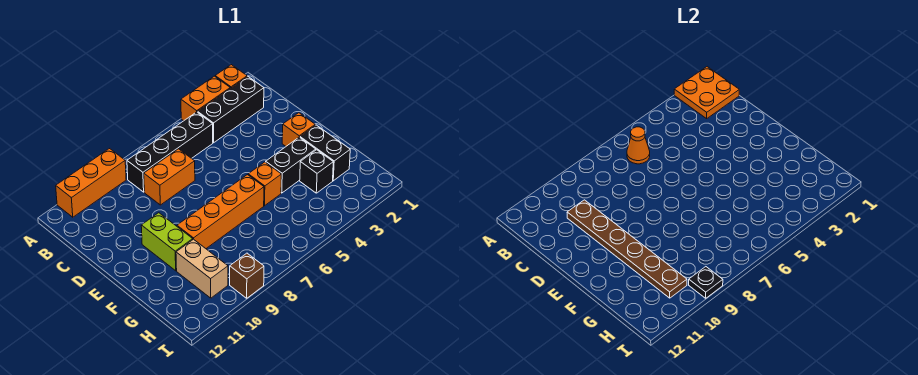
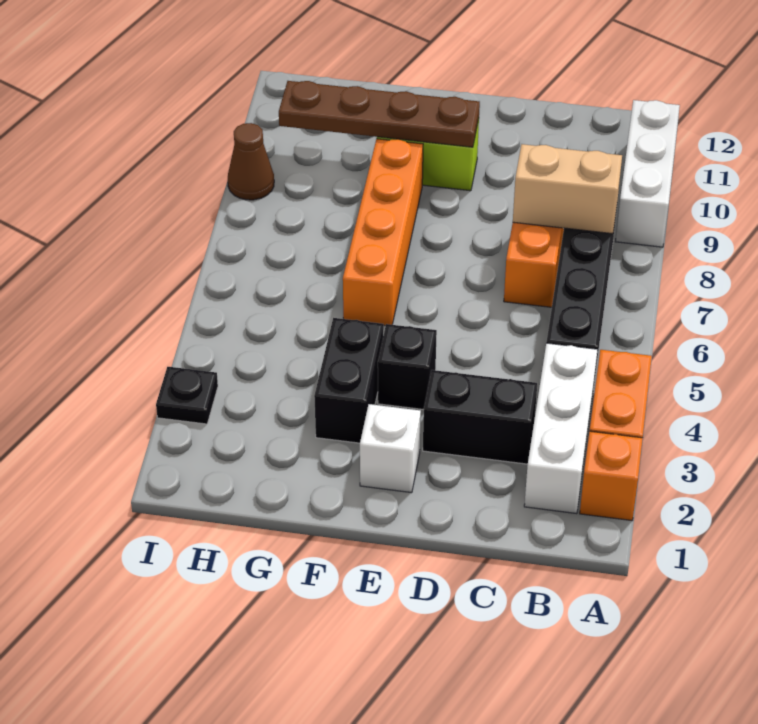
orange plate A1:B2 level 2 -> none
orange brick A9:A11 level 1 -> white brick A9:A11 level 1
black brick B2:B4 level 1 -> white brick B2:B4 level 1
orange cone B6 level 2 -> none
brown plate C10:H10 level 2 -> brown plate E10:H10 level 2
orange brick E2 level 1 -> white brick E2 level 1
black brick F2:G2 level 1 -> black brick C3:D3 level 1
orange brick F5 level 1 -> none
black brick G3 level 1 -> black brick E4 level 1
tan brick G10:H10 level 1 -> tan brick B8:C8 level 2
brown brick I9 level 1 -> brown cone I9 level 1
black plate I9 level 2 -> black plate I3 level 1

